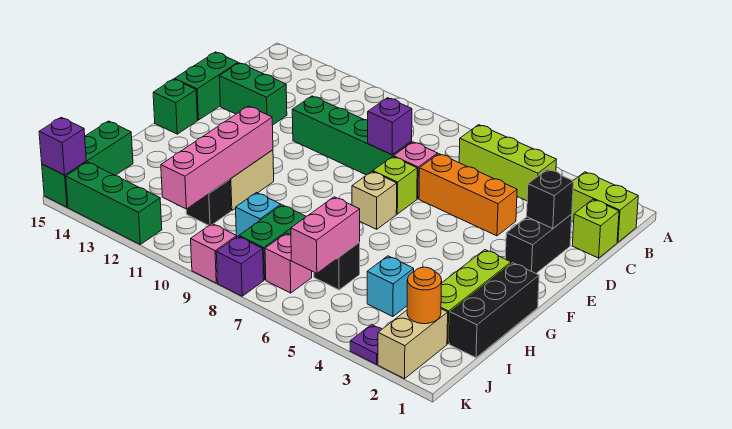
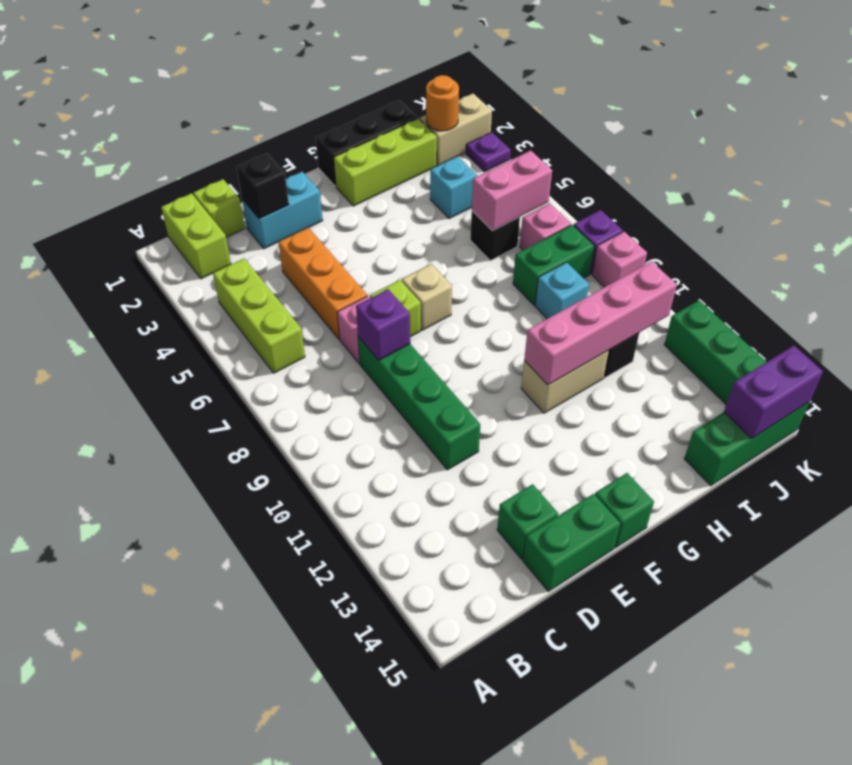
black brick D2:E2 level 1 -> cyan brick D2:E2 level 1
green brick D13:D14 level 1 -> green brick D14 level 1
purple brick K15 level 2 -> purple brick J15:K15 level 2

